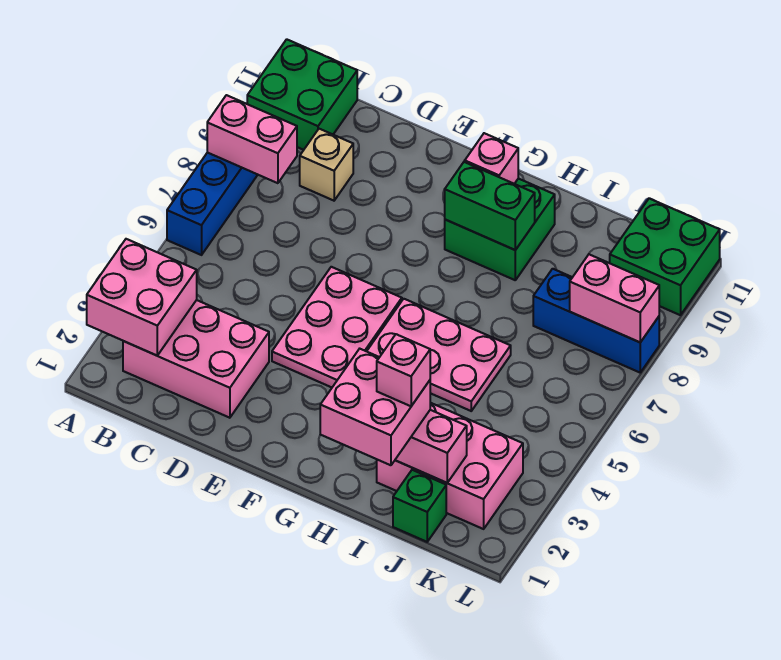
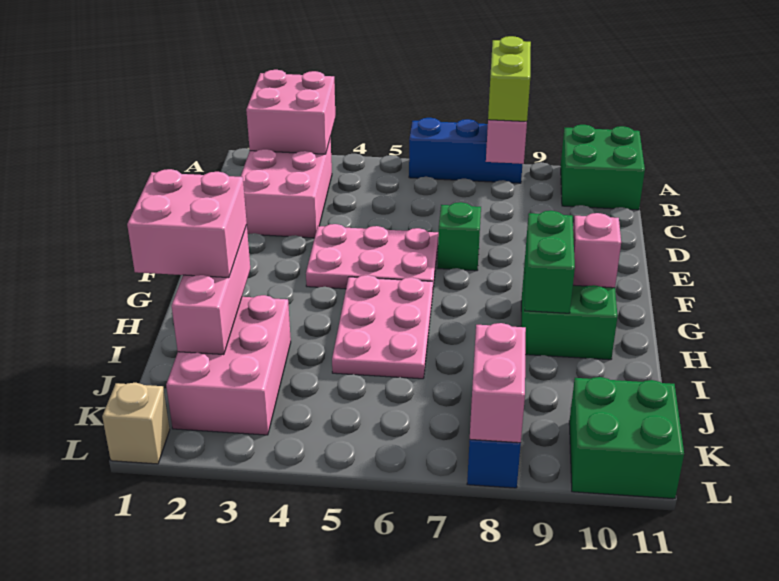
none -> lime brick A8:B8 level 3
tan brick C9 level 1 -> tan brick L1 level 1
pink brick I2 level 4 -> none
green brick J1 level 1 -> green brick E7 level 1

